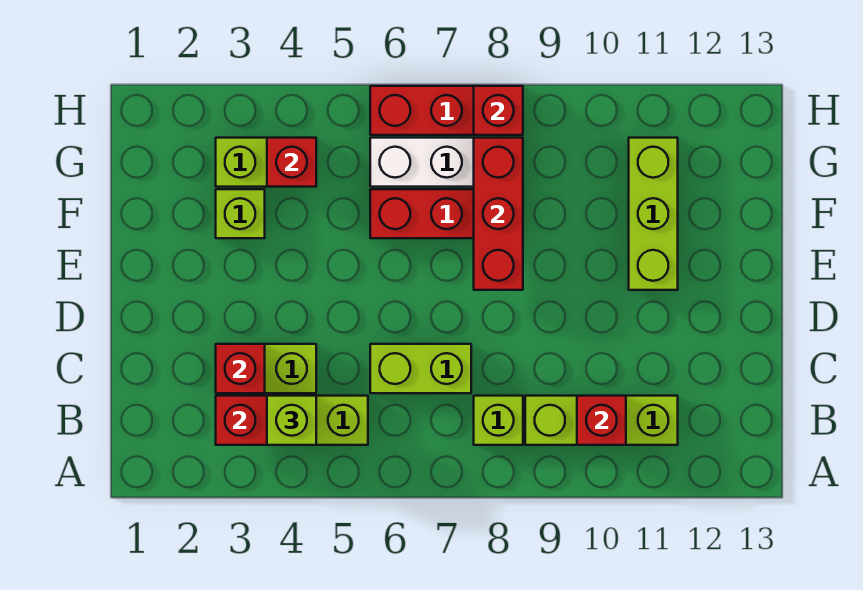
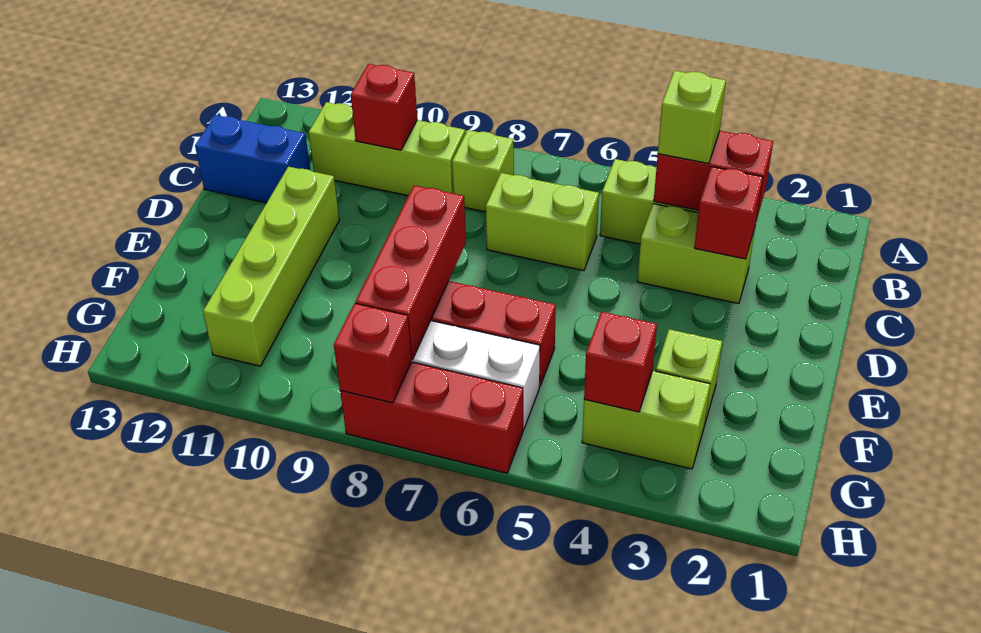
none -> blue brick C12:C13 level 1
lime brick E11:G11 level 1 -> lime brick D11:G11 level 1

